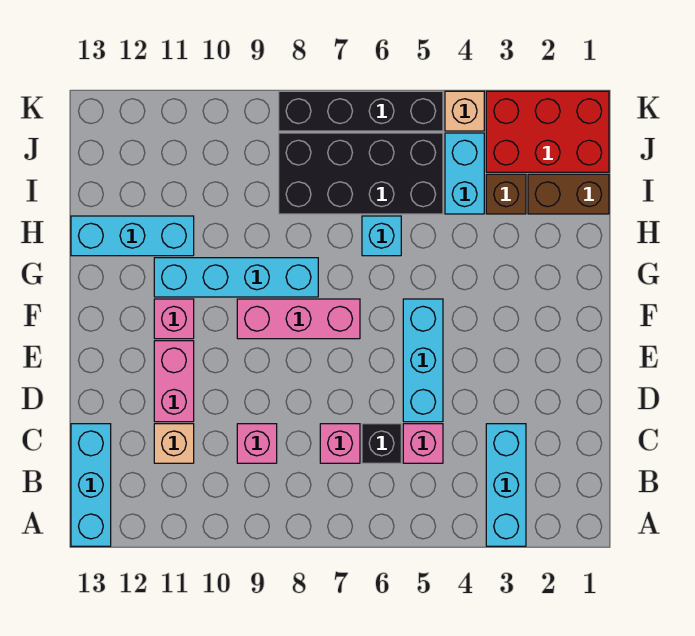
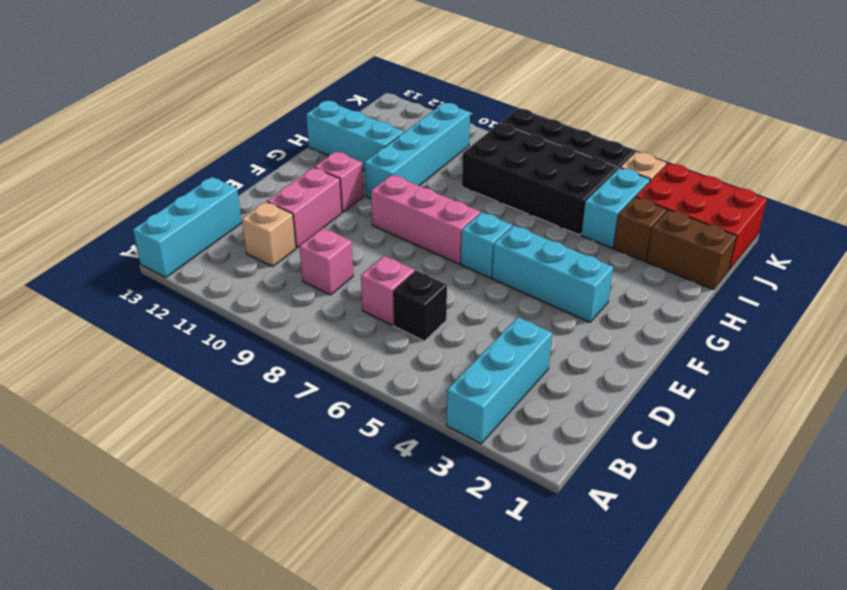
pink brick C5 level 1 -> none
cyan brick D5:F5 level 1 -> cyan brick F3:F5 level 1
cyan brick G8:G11 level 1 -> cyan brick G10:J10 level 1
cyan brick H6 level 1 -> cyan brick F6 level 1

